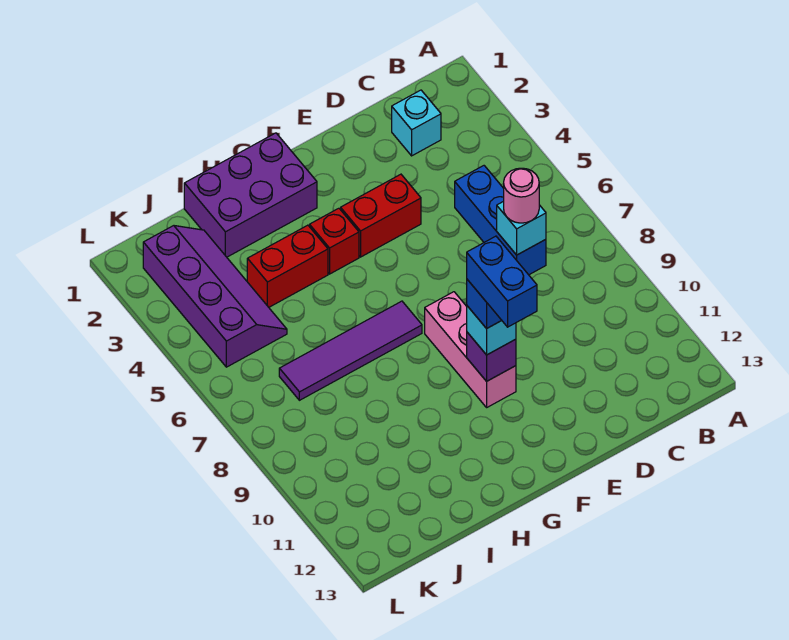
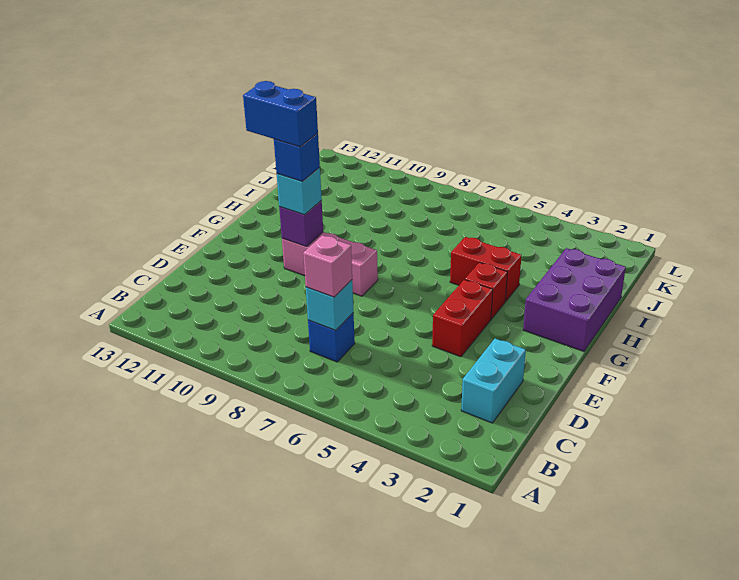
cyan brick C2 level 1 -> cyan brick C2:D2 level 1
blue brick C5:C7 level 1 -> blue brick C7 level 1
pink round brick C7 level 3 -> pink brick C7 level 3
purple tile G7:J7 level 1 -> none
red brick H4:I4 level 1 -> red brick H4:H5 level 1
purple slope J2:K5 level 1 top K -> none

